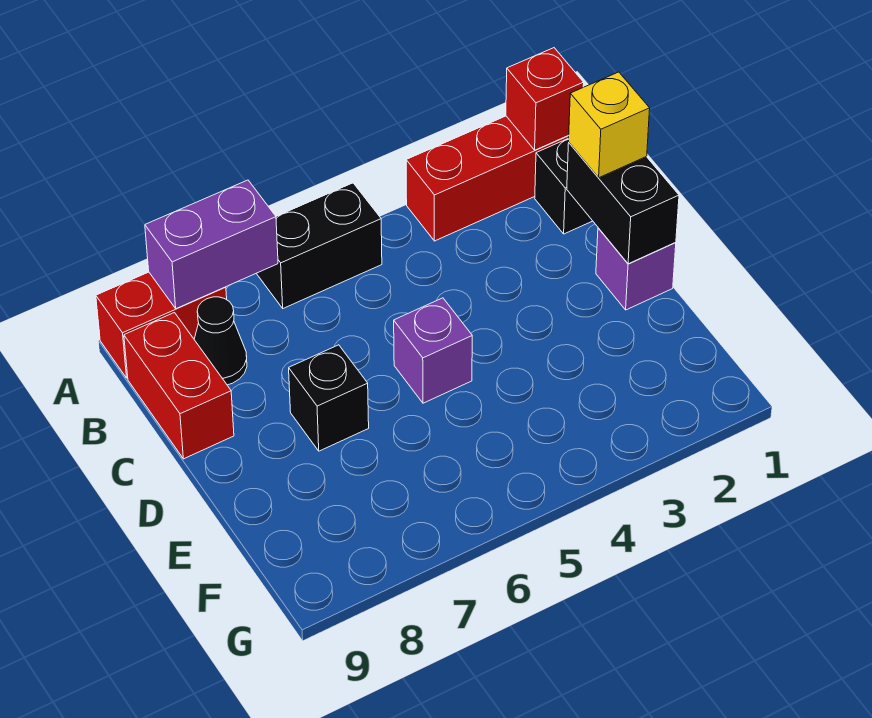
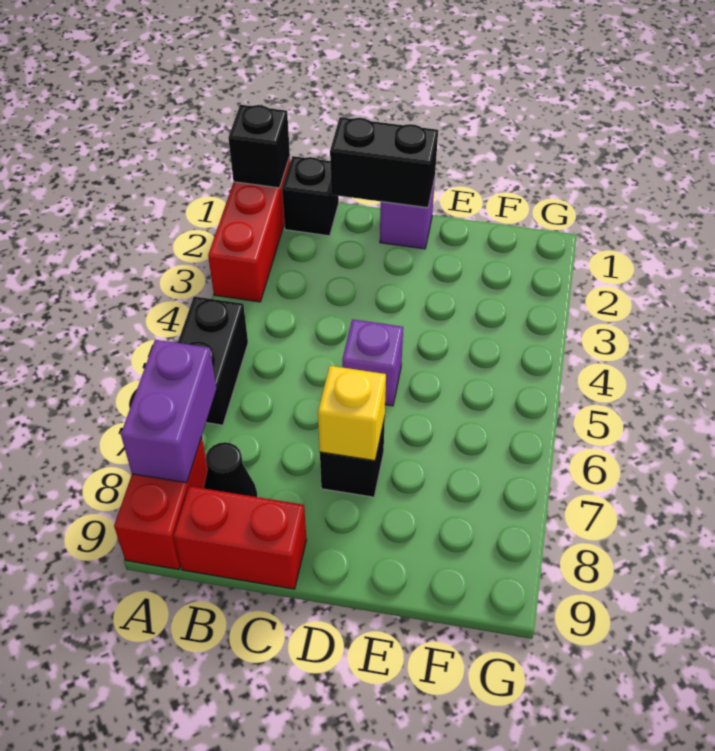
red brick A1 level 2 -> black brick A1 level 2
yellow brick C1 level 3 -> yellow brick D7 level 2

